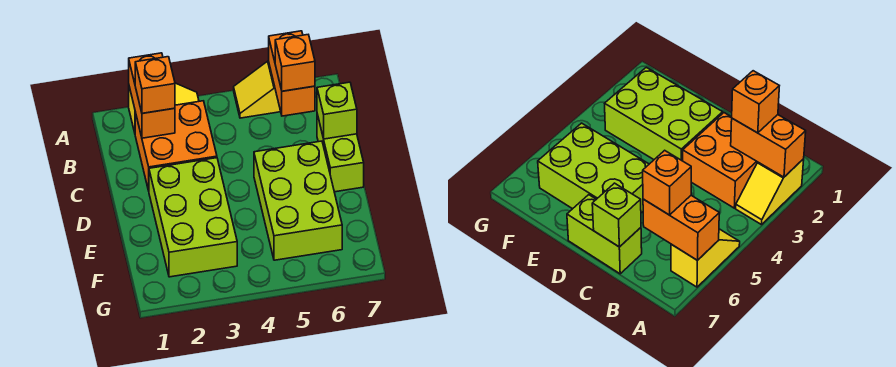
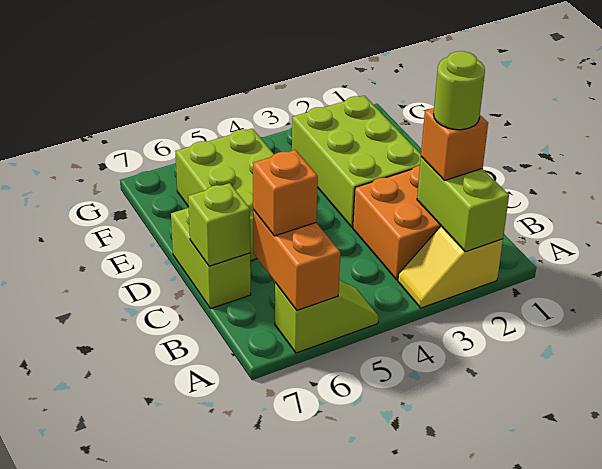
orange brick A2:B2 level 2 -> lime brick A2:B2 level 2
yellow slope A5:A6 level 1 top 6 -> lime slope A5:A6 level 1 top 6
none -> lime round brick B2 level 4

